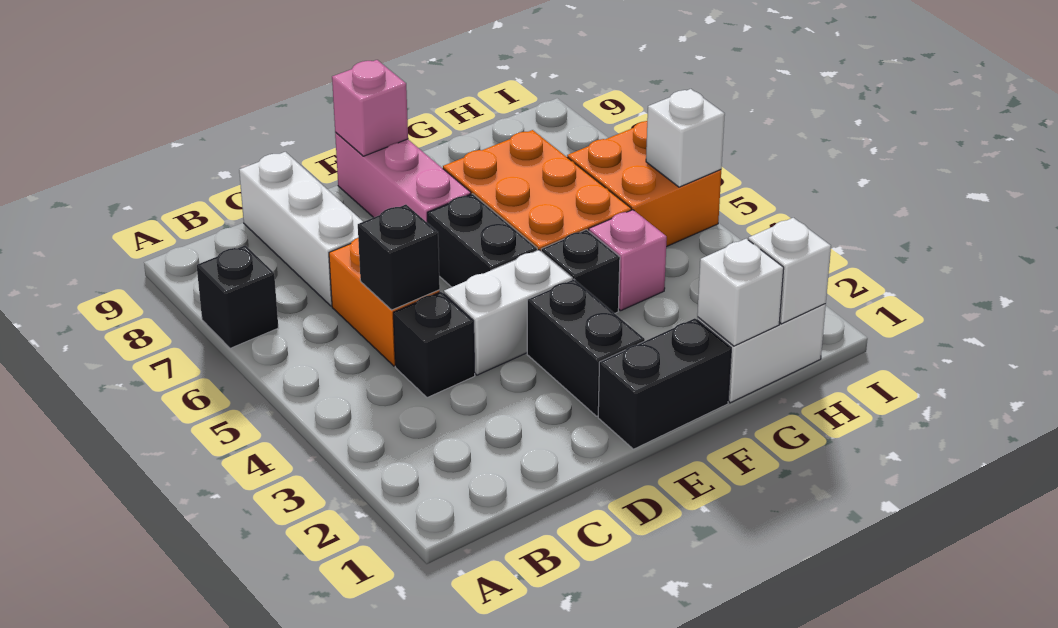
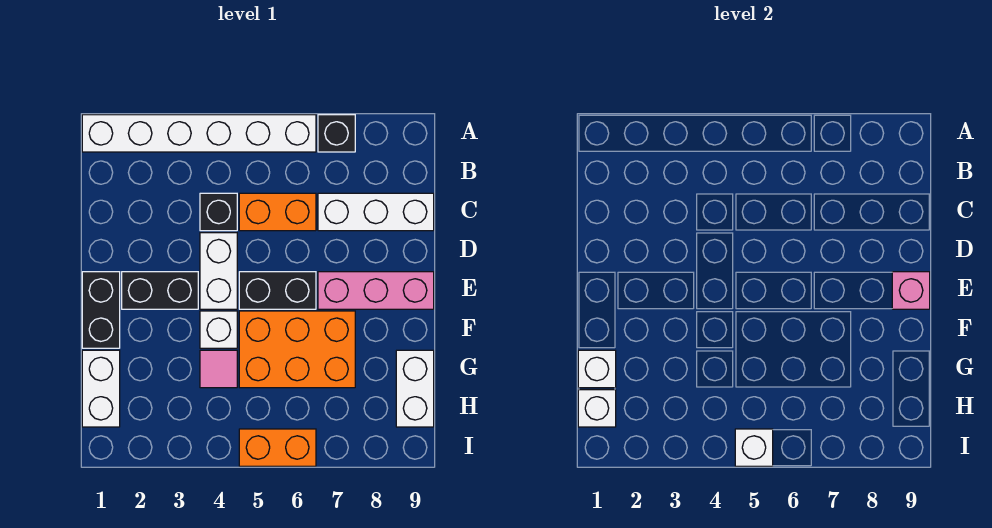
none -> white brick A1:A6 level 1
black brick C5 level 2 -> none
black brick F4 level 1 -> white brick F4 level 1
pink brick G4 level 1 -> pink tile G4 level 1
none -> white brick G9:H9 level 1
orange brick H5:I6 level 1 -> orange brick I5:I6 level 1

